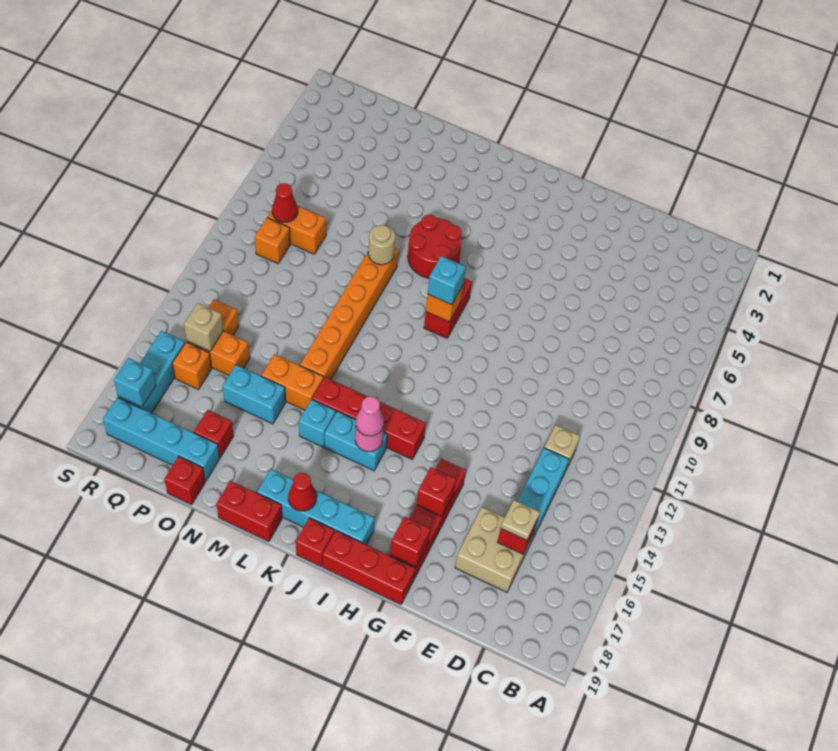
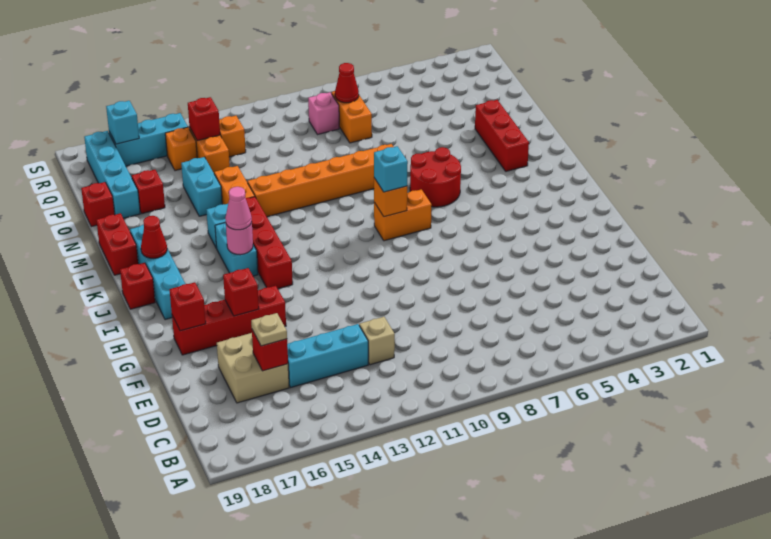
red brick G19:I19 level 1 -> red brick L3:N3 level 1
red brick J8:J9 level 1 -> orange brick J8:J9 level 1
tan round brick M8 level 2 -> none
orange brick Q9 level 1 -> pink brick Q9 level 1
tan brick Q14 level 2 -> red brick Q14 level 2

